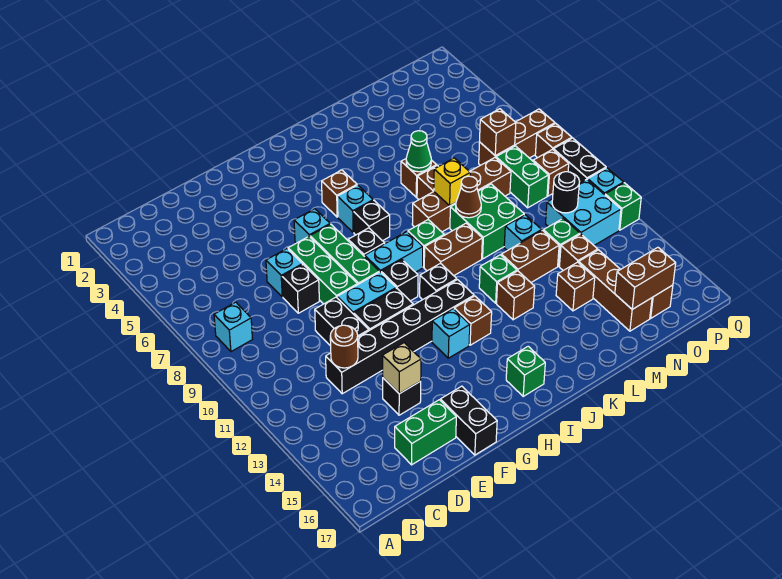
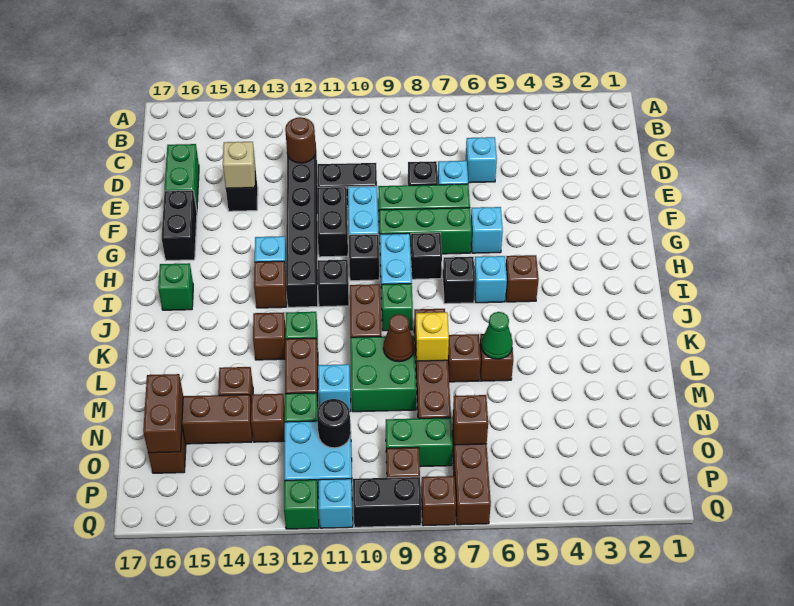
cyan brick B8 level 1 -> cyan brick D6 level 1
black brick F16:F17 level 1 -> black brick F16:G16 level 1

